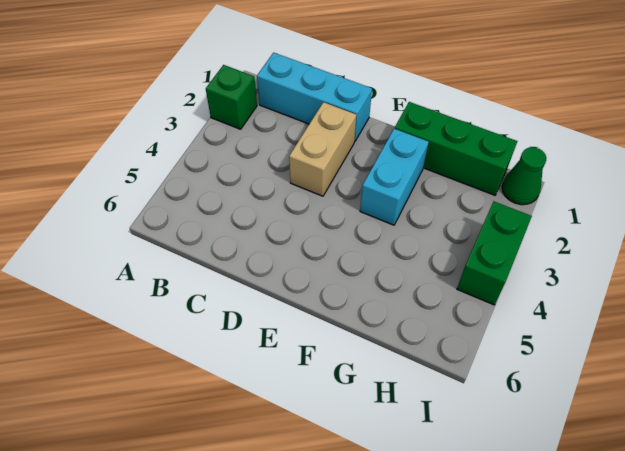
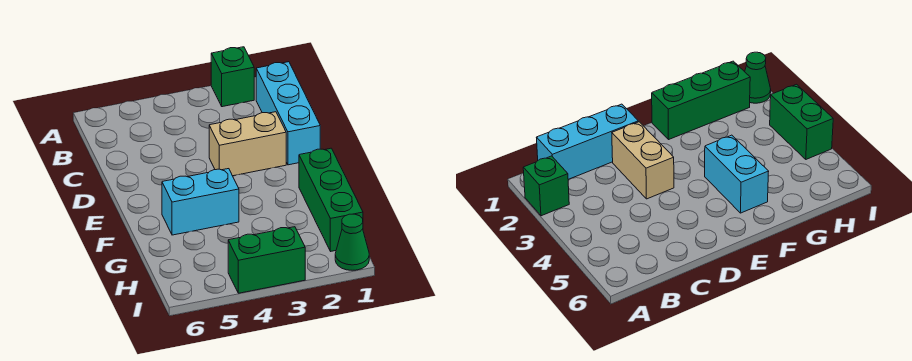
cyan brick F2:F3 level 1 -> cyan brick F4:F5 level 1

